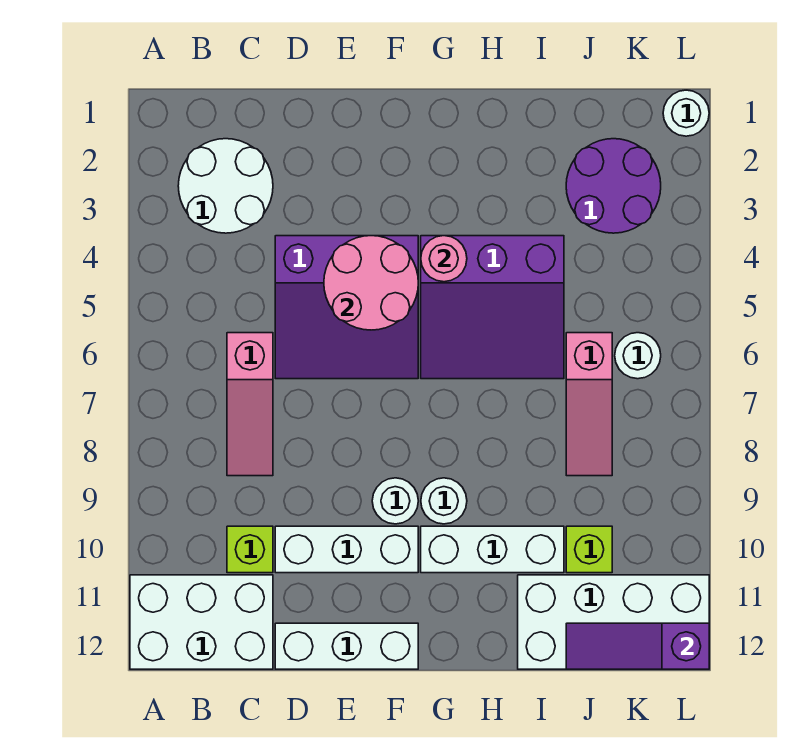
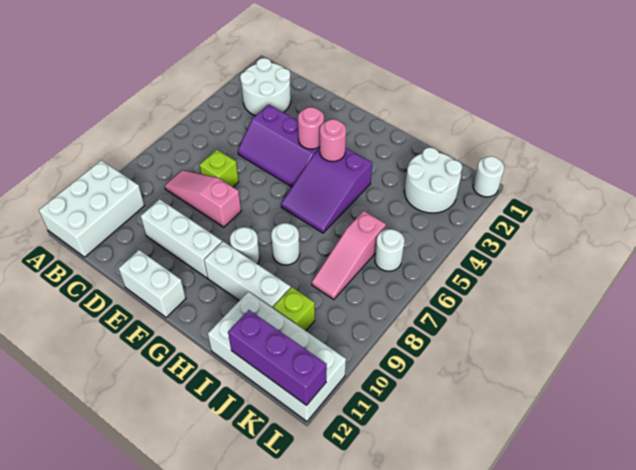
white brick A11:C12 level 1 -> white brick A10:B12 level 1
pink slope C6:C8 level 1 top 6 -> pink slope C8:E8 level 1 top E
lime brick C10 level 1 -> lime brick D7 level 1
purple slope D4:F6 level 1 top 4 -> purple slope D4:F5 level 1 top 4
white brick D12:F12 level 1 -> white brick E12:F12 level 1
pink round brick E4:F5 level 2 -> pink round brick F4 level 2
white round brick F9 level 1 -> white round brick H8 level 1
purple slope G4:I6 level 1 top 4 -> purple slope G4:H6 level 1 top 4
purple round brick J2:K3 level 1 -> white round brick J2:K3 level 1
purple slope J12:L12 level 2 top L -> purple brick J12:L12 level 2

